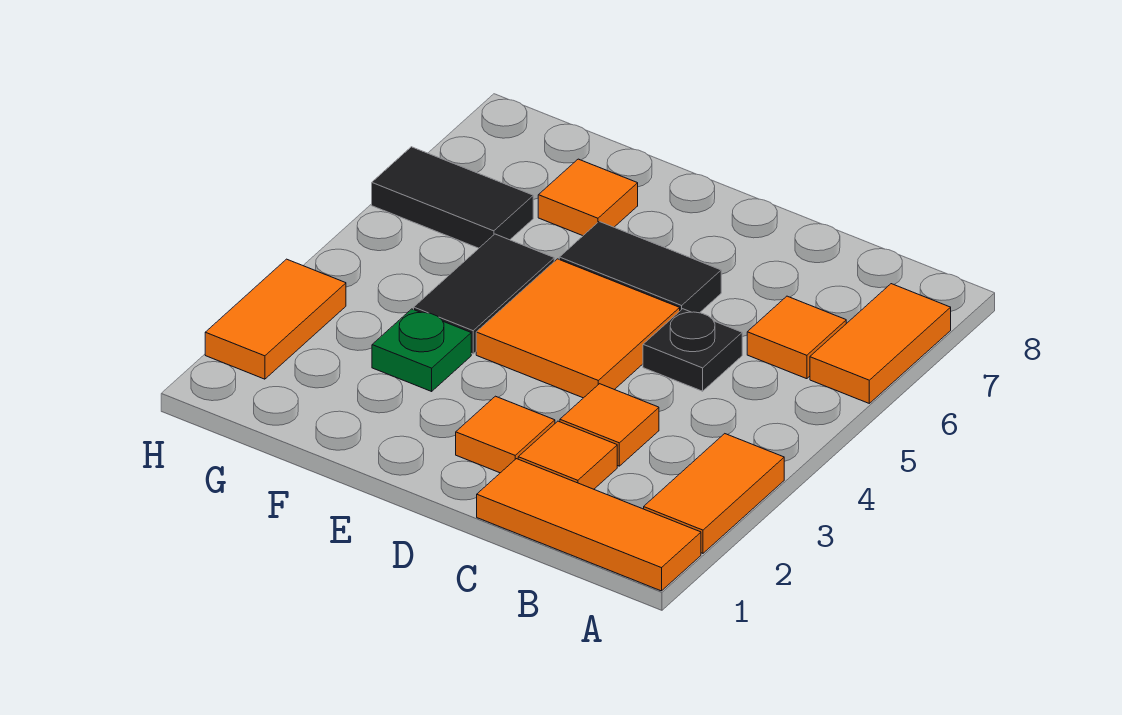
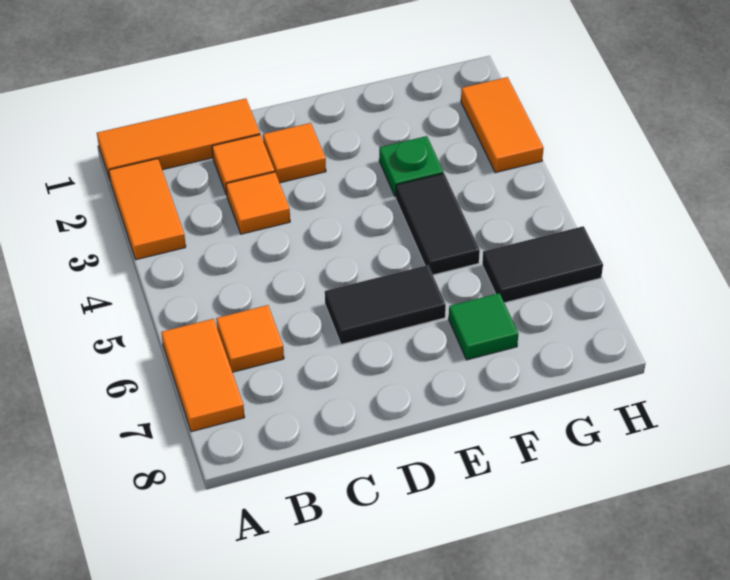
black plate C5 level 1 -> none
orange tile D4:E5 level 1 -> none
orange tile F7 level 1 -> green tile F7 level 1

